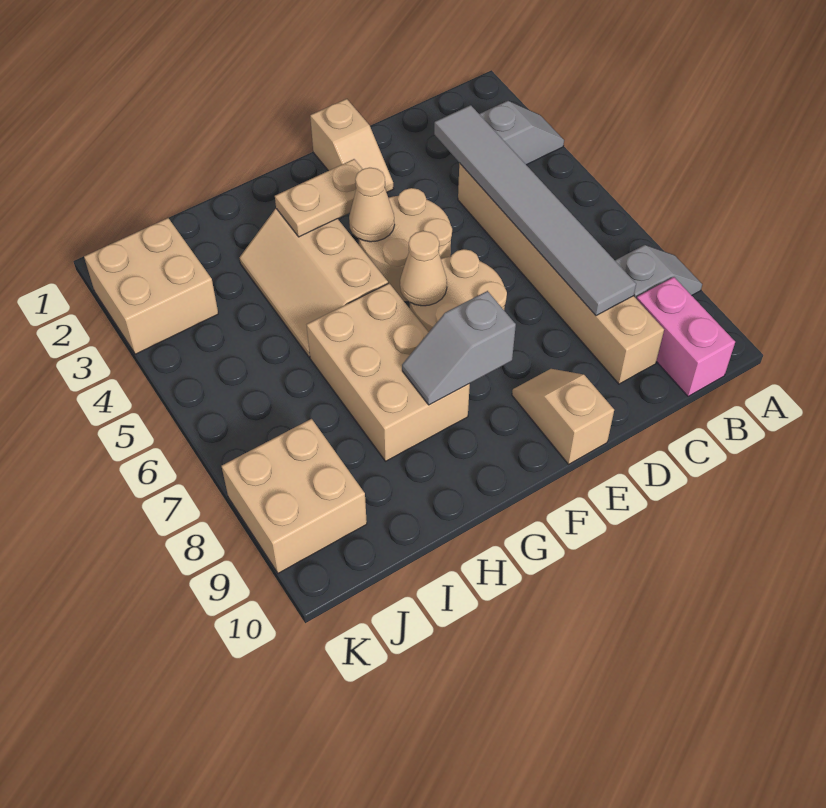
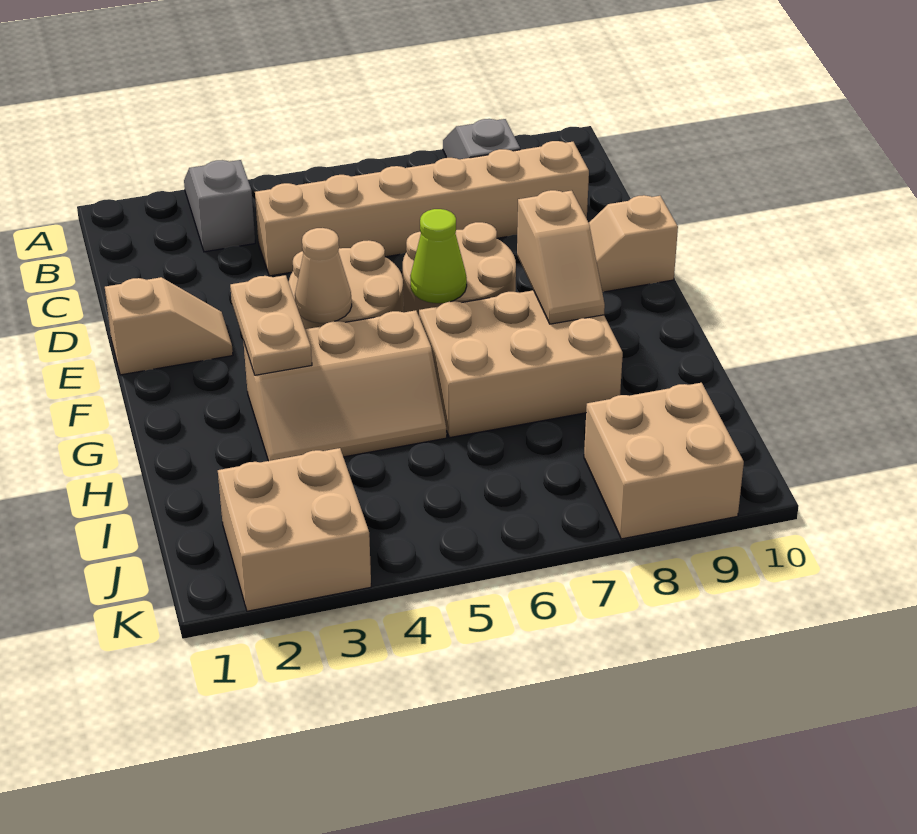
pink brick B9:B10 level 1 -> none
grey tile C3:C8 level 2 -> none
tan cone F6 level 2 -> lime cone F6 level 2
grey slope F8:G8 level 2 top F -> tan slope F8:G8 level 2 top F

